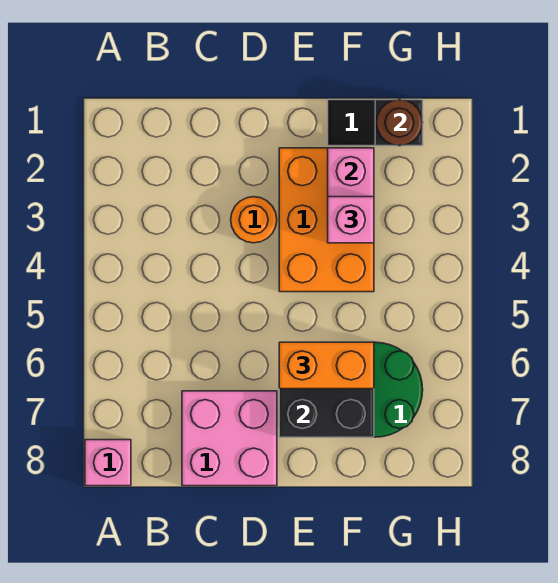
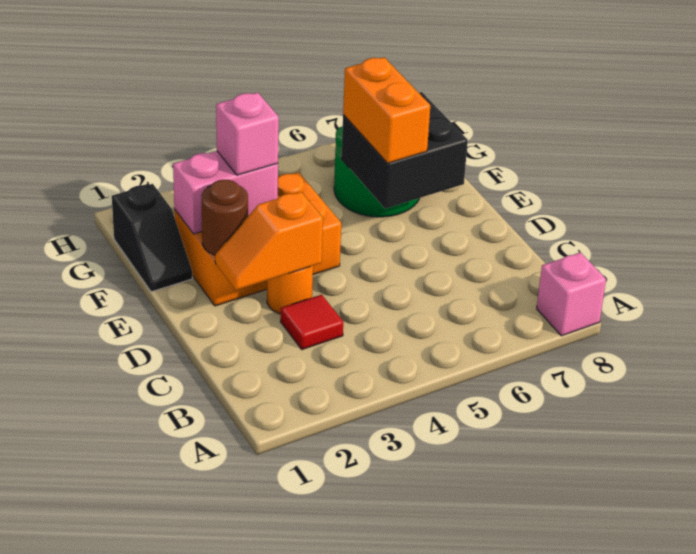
none -> red tile C3 level 1
pink brick C7:D8 level 1 -> none
none -> orange slope D2:D3 level 2 top 3
brown round brick G1 level 2 -> brown round brick E2 level 2

